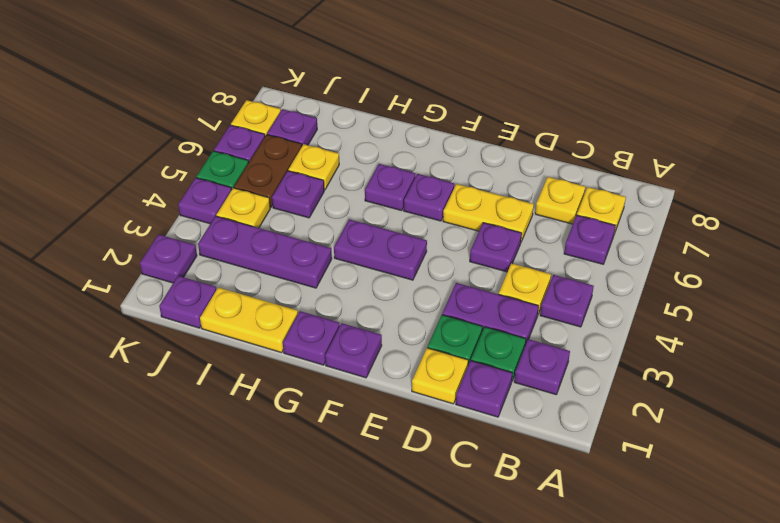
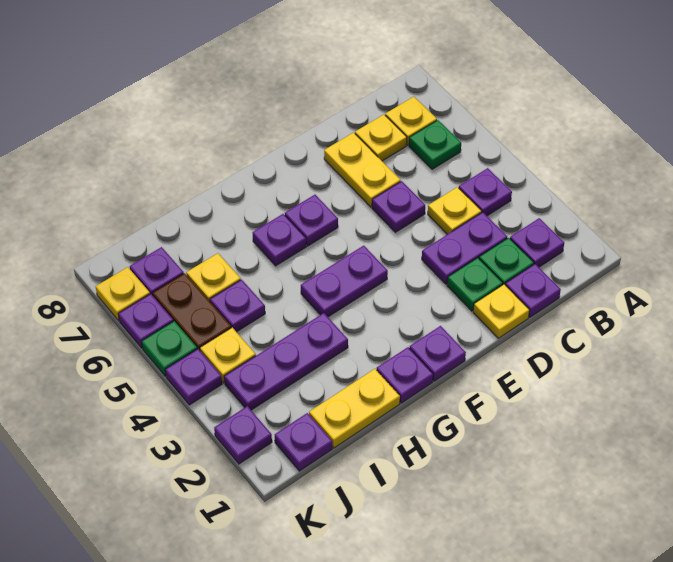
purple plate B6 level 1 -> green plate B6 level 1
yellow plate D6:E6 level 1 -> yellow plate D6:D7 level 1

